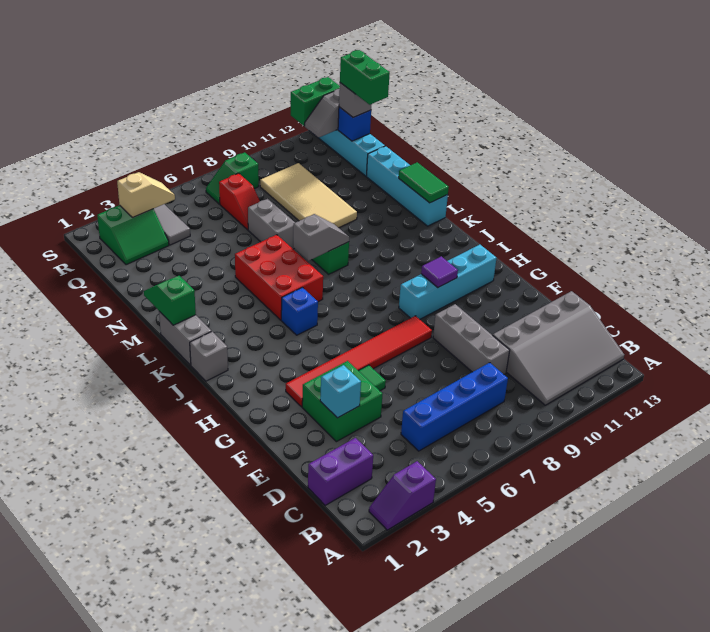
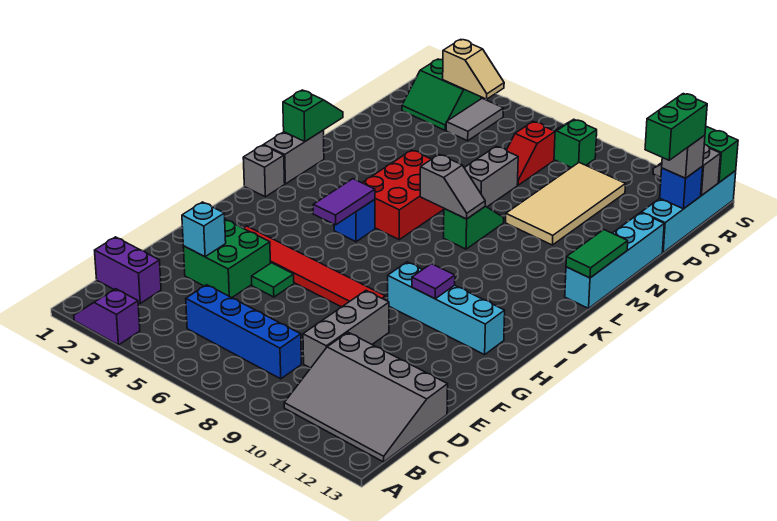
none -> purple tile I5:J5 level 2

